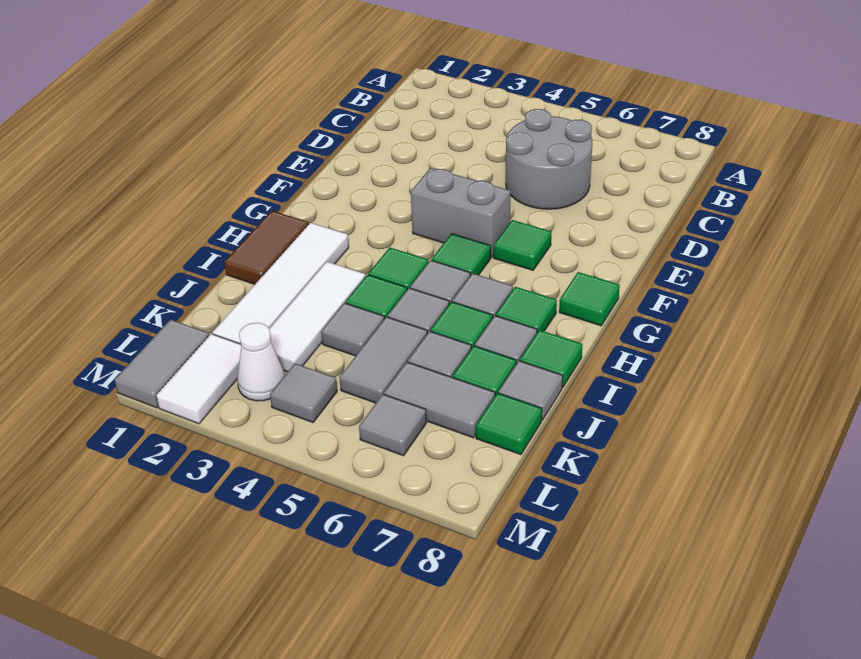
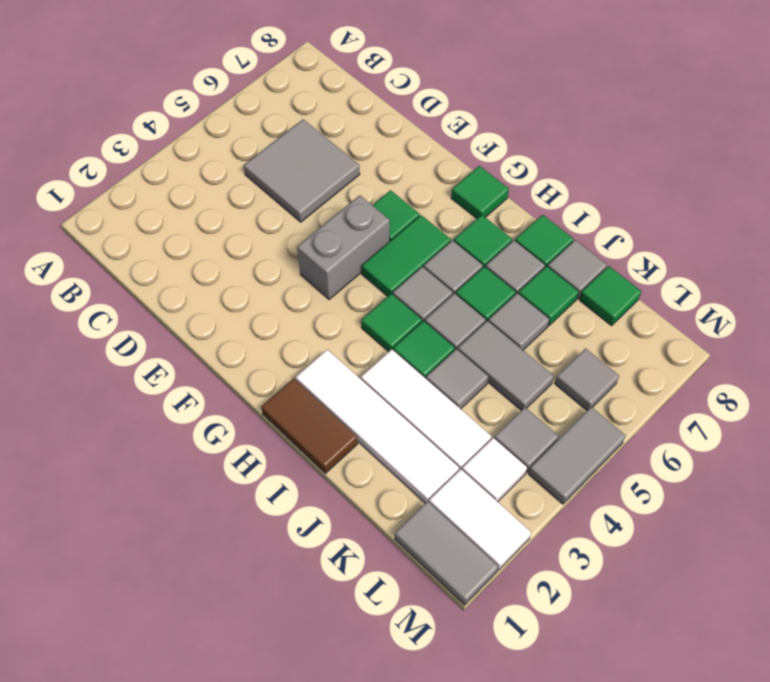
grey round brick C5:D6 level 1 -> grey tile C5:D6 level 1
green tile G5 level 1 -> green tile G5:G6 level 1
grey tile K6:K7 level 1 -> grey tile M4:M5 level 1
white cone L3 level 1 -> white tile L3 level 1

